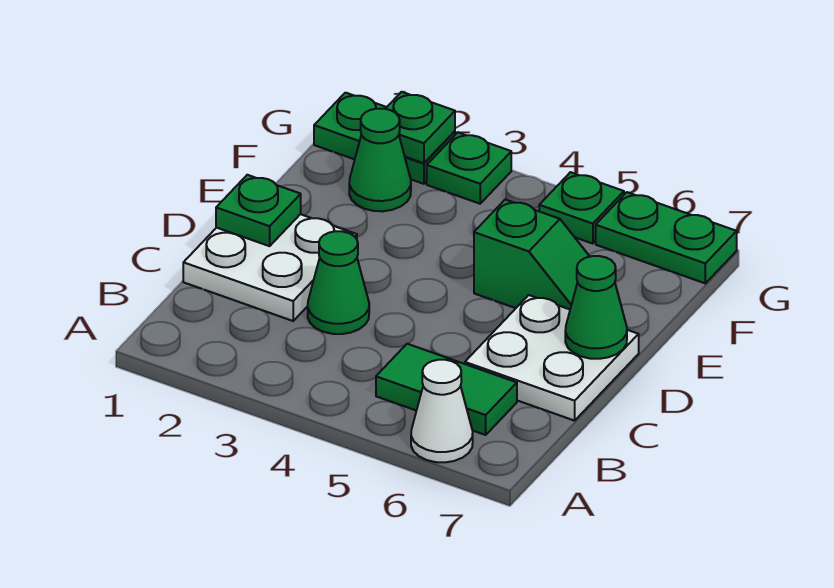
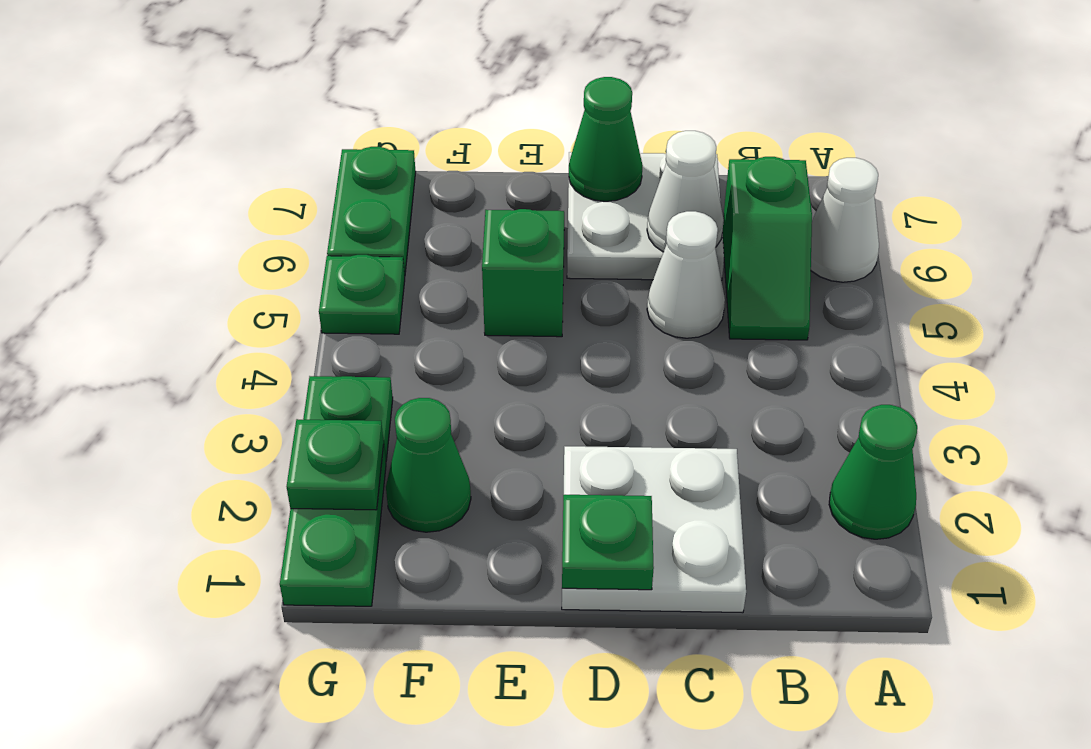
green tile B5:B6 level 1 -> green slope B5:B6 level 1 top 6
green cone C3 level 1 -> green cone A2 level 1
none -> white cone C5 level 1
none -> white cone C6 level 2

